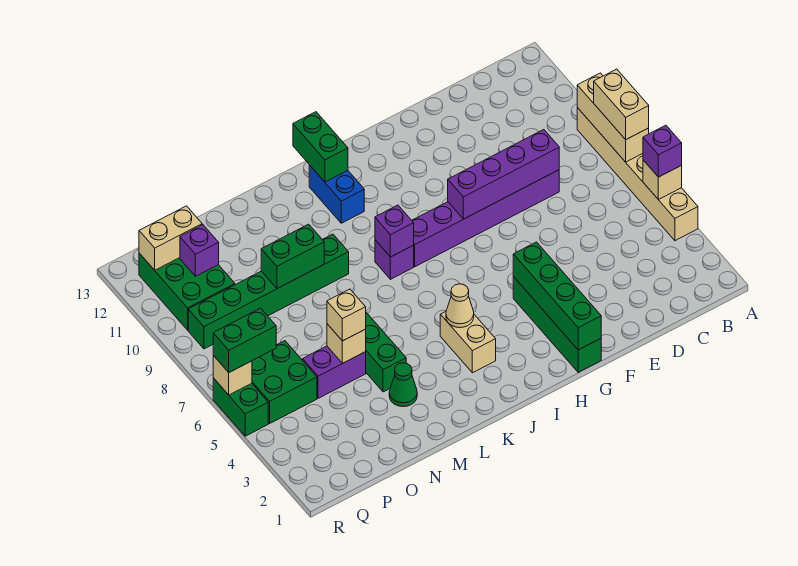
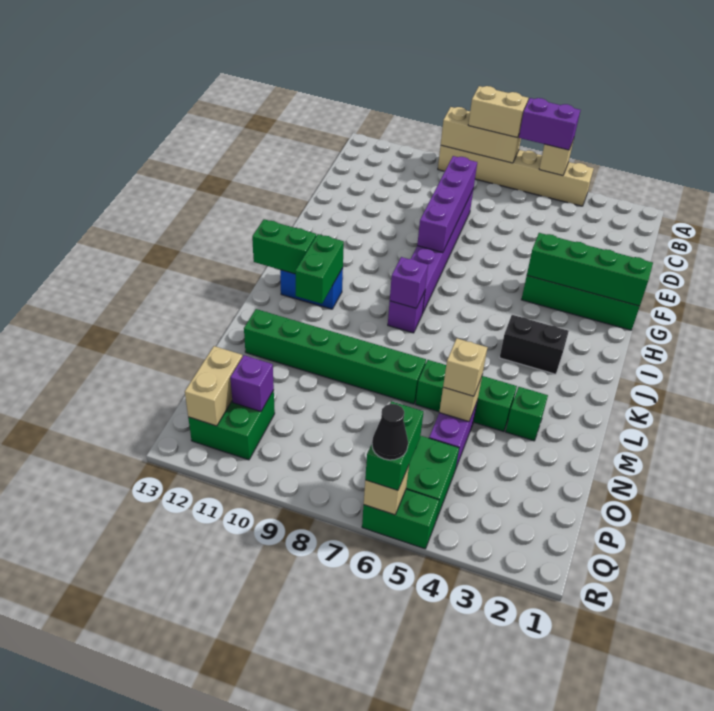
purple brick A5 level 3 -> purple brick A5:A6 level 3
tan brick J3:J4 level 1 -> black brick J3:J4 level 1
tan cone J4 level 2 -> none
green brick L9:Q9 level 1 -> green brick M7:M12 level 1
green cone M3 level 1 -> green brick M3 level 1
green brick M9:N9 level 2 -> green brick J11:K11 level 2
green brick P10:Q12 level 1 -> green brick P11:Q12 level 1
none -> black cone R6 level 4

